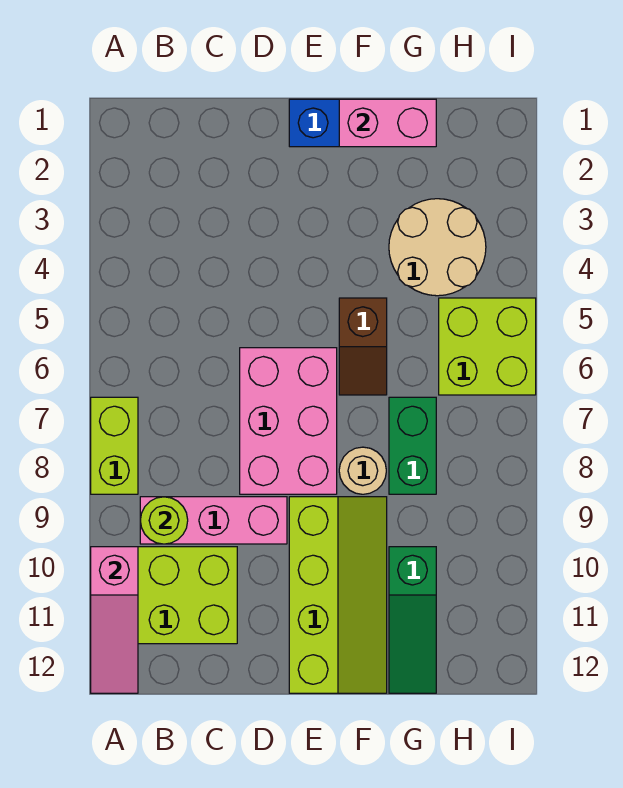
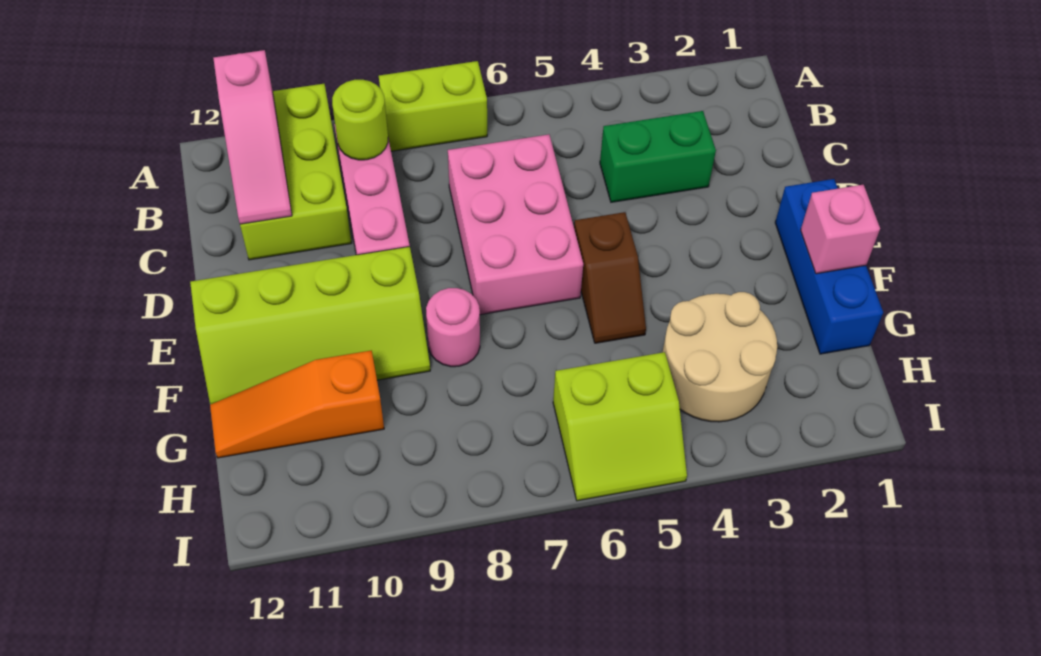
pink slope A10:A12 level 2 top 10 -> pink slope A11:C11 level 2 top A
pink brick D6:E8 level 1 -> pink brick C6:E7 level 1
pink brick F1:G1 level 2 -> pink brick F1 level 2
brown slope F5:F6 level 1 top 5 -> brown slope E5:F5 level 1 top E
tan round brick F8 level 1 -> pink round brick F8 level 1
green brick G7:G8 level 1 -> green brick C3:C4 level 1
green slope G10:G12 level 1 top 10 -> orange slope G10:G12 level 1 top 10
lime brick H5:I6 level 1 -> lime slope H5:I6 level 1 top H

